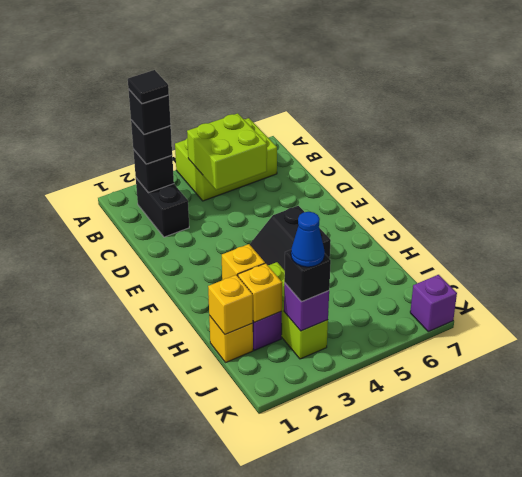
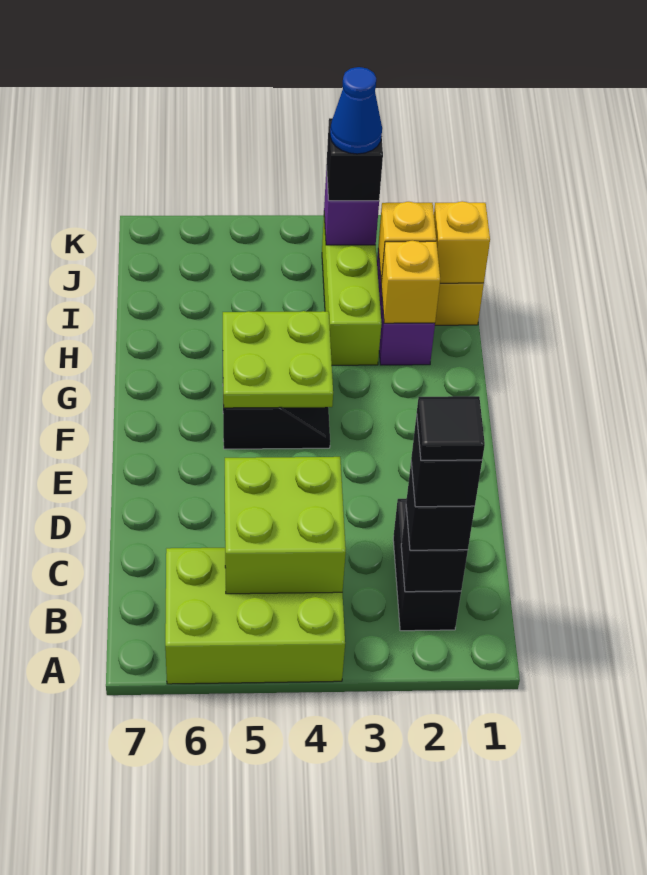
none -> lime plate F4:G5 level 2
purple brick K7 level 1 -> none

